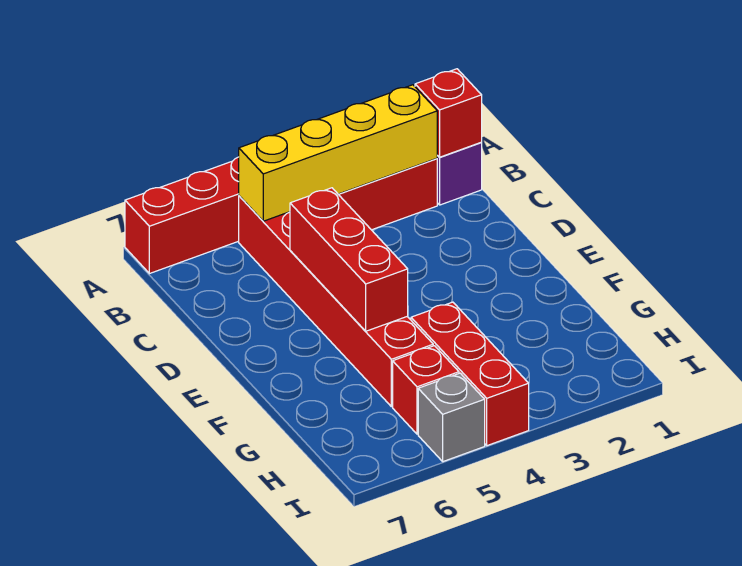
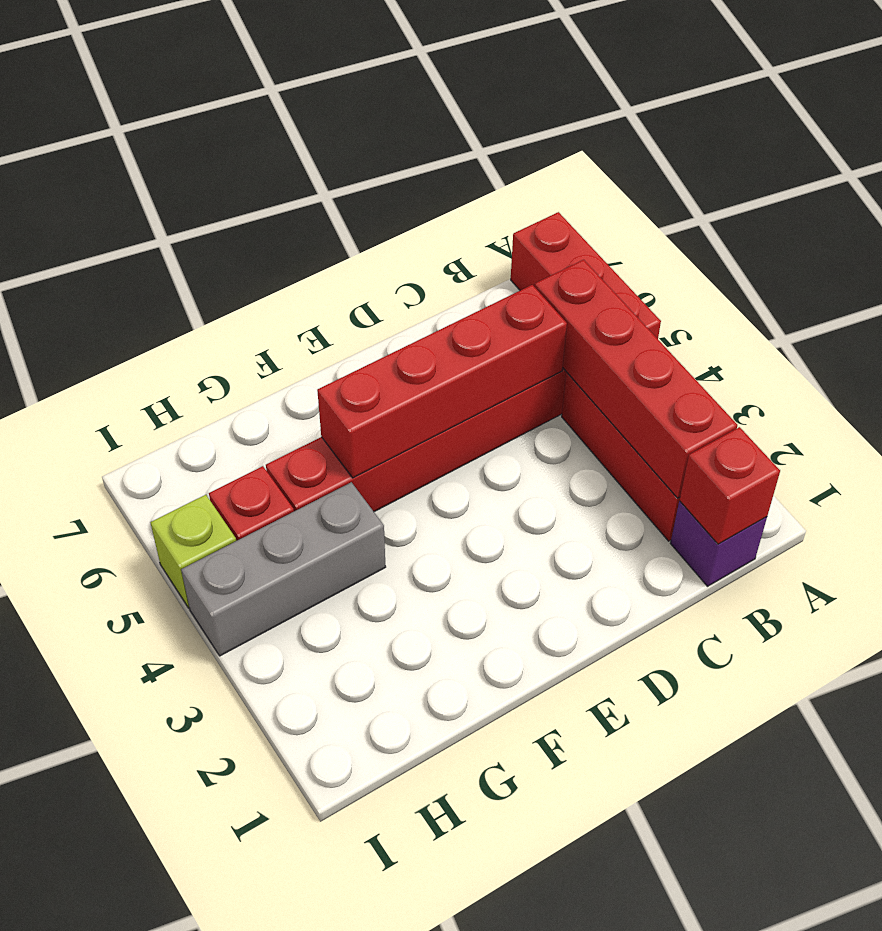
yellow brick B2:B5 level 2 -> red brick B2:B5 level 2
red brick D5:F5 level 2 -> red brick C5:F5 level 2
red brick G4:I4 level 1 -> grey brick G4:I4 level 1
grey brick I5 level 1 -> lime brick I5 level 1

